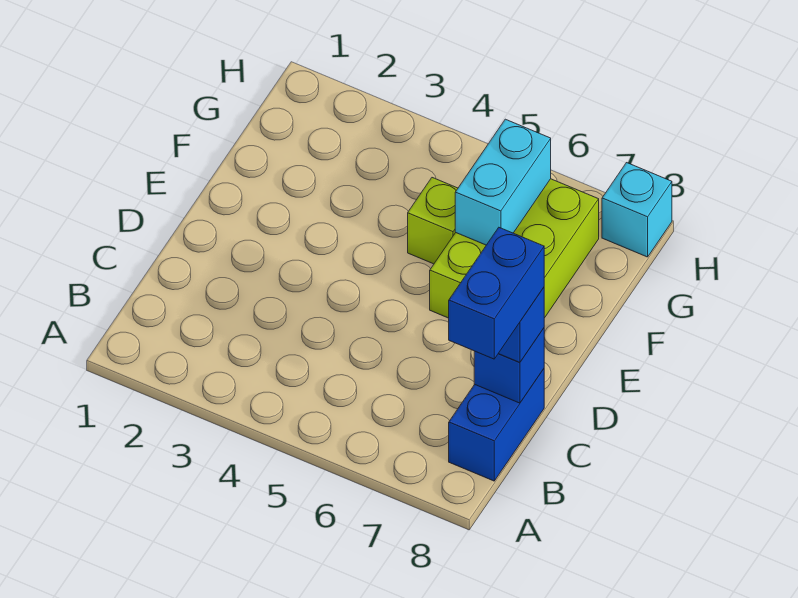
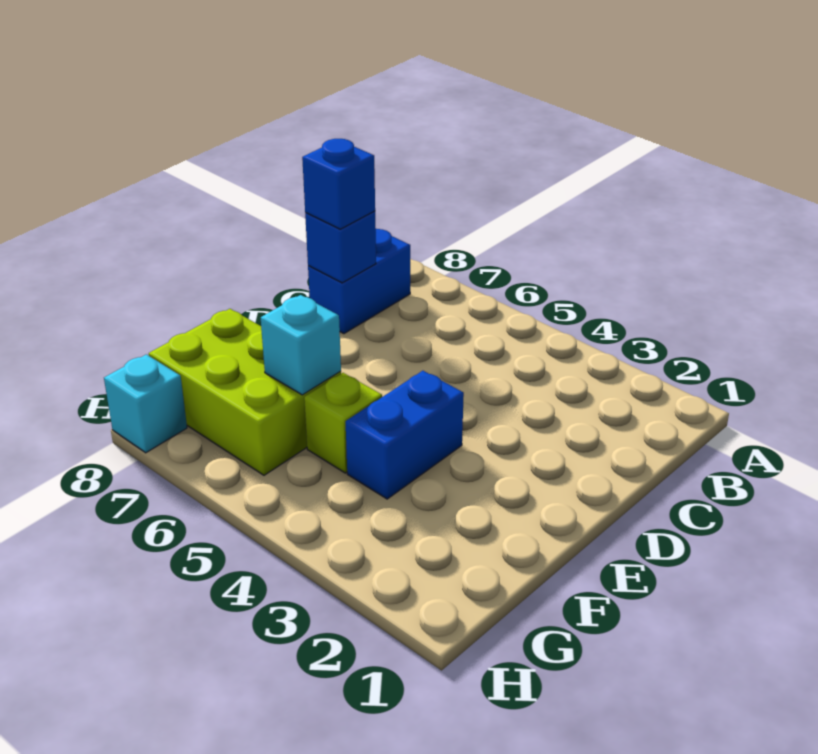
blue brick B8:C8 level 4 -> blue brick E4:F4 level 1
lime brick E6:G7 level 1 -> lime brick F6:G8 level 1
cyan brick F6:G6 level 2 -> cyan brick F6 level 2

